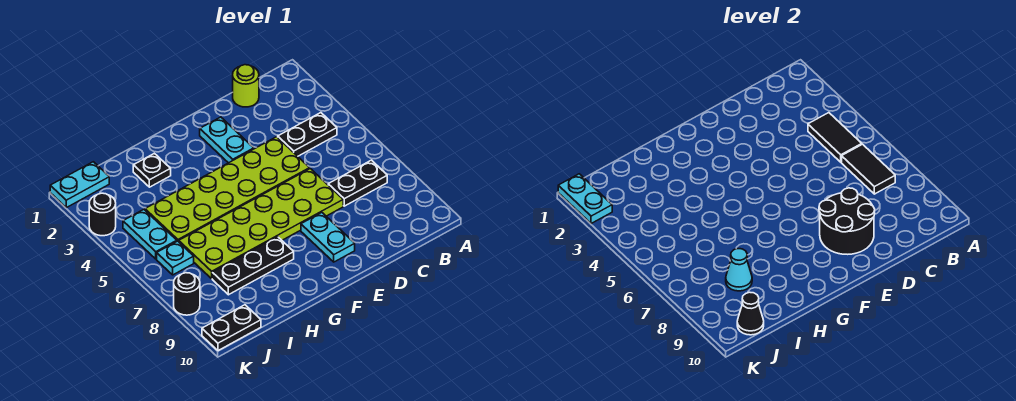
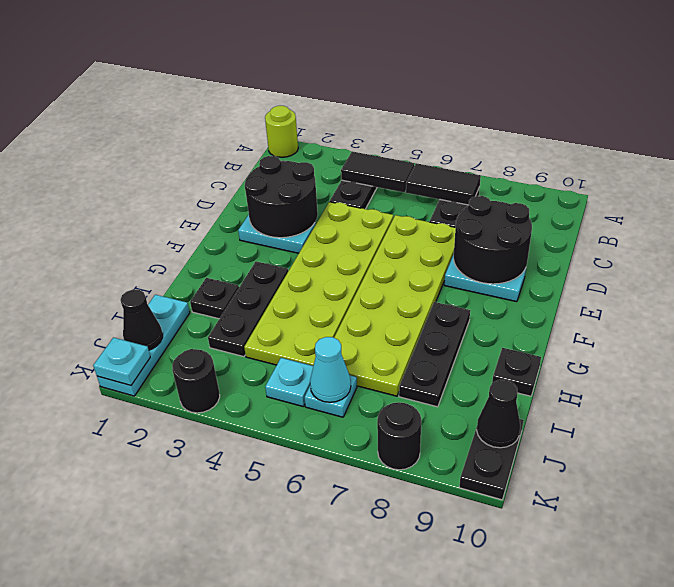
lime round brick C1 level 1 -> lime round brick A1 level 1
none -> black round brick D2:E3 level 2
none -> black plate G3:I3 level 1
none -> black plate H10 level 1
cyan cone I8 level 2 -> cyan cone J6 level 2
cyan plate J1:K1 level 1 -> cyan plate I1:K1 level 1
none -> black cone J1 level 2
cyan plate J4:J5 level 1 -> cyan plate J5 level 1
cyan plate K1:K2 level 2 -> cyan plate K1 level 2

